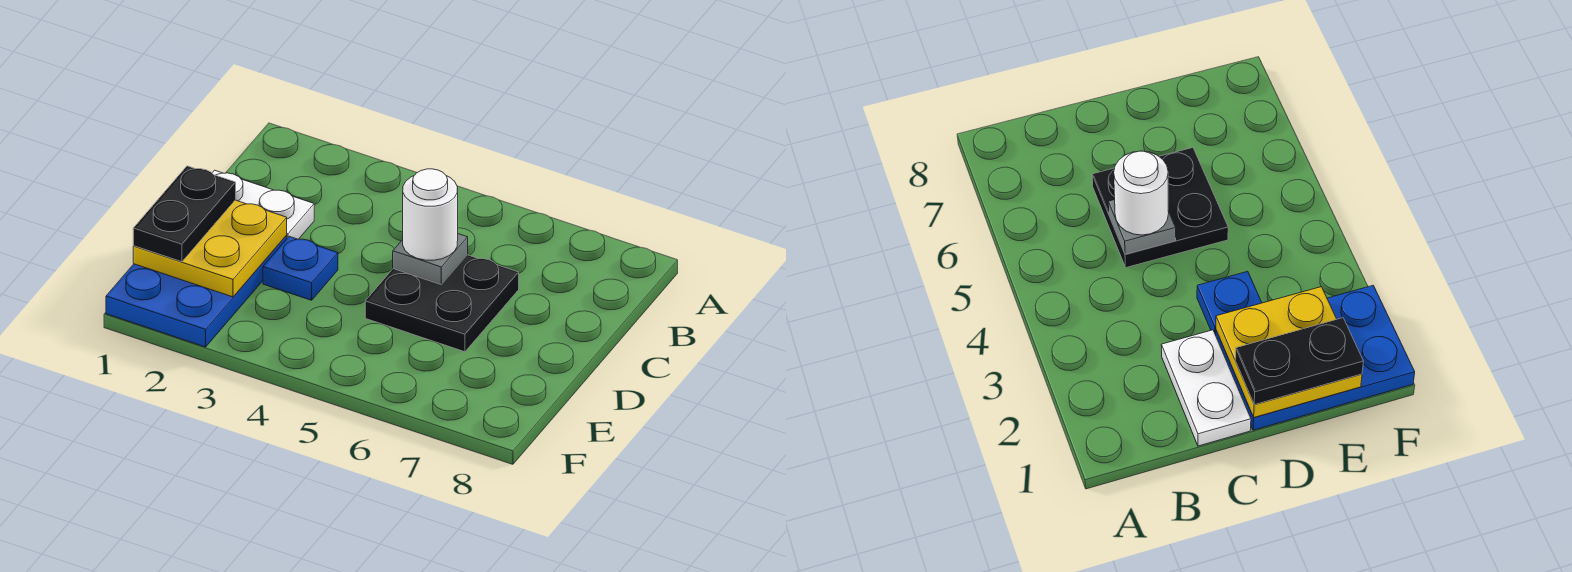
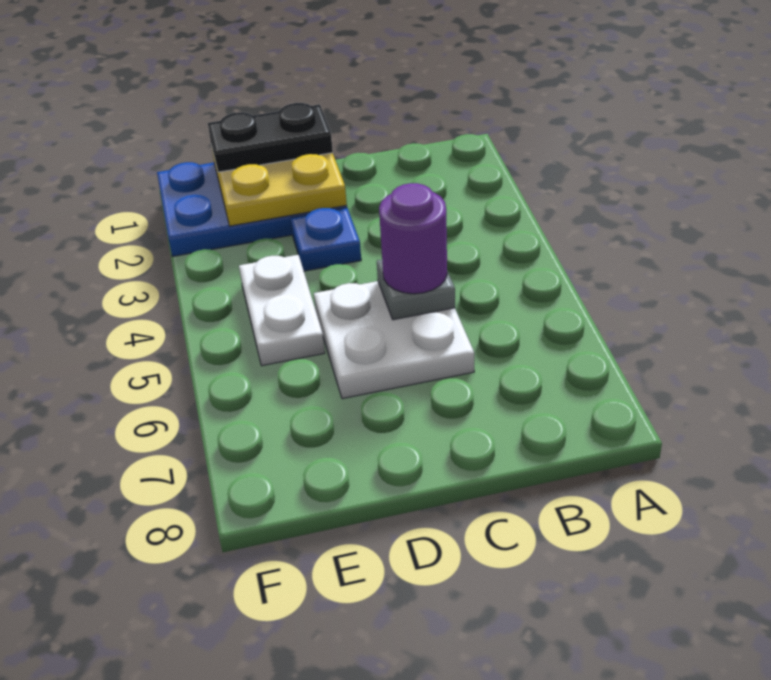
white plate C1:C2 level 1 -> white plate E4:E5 level 1
black plate C5:D6 level 1 -> white plate C5:D6 level 1
white round brick C5 level 3 -> purple round brick C5 level 3

